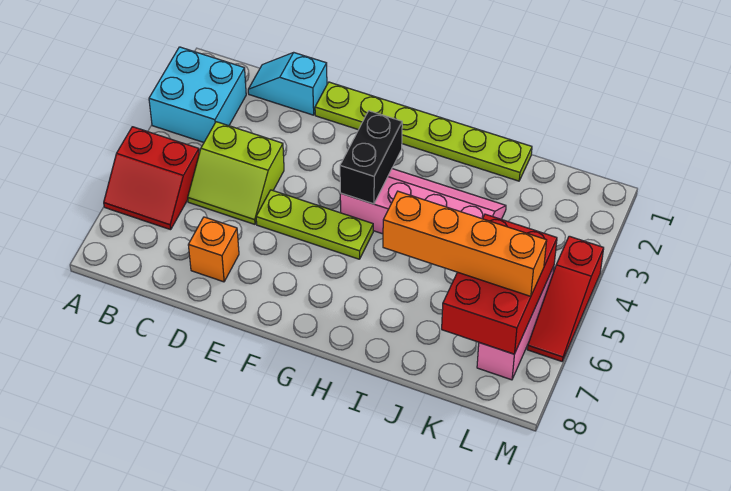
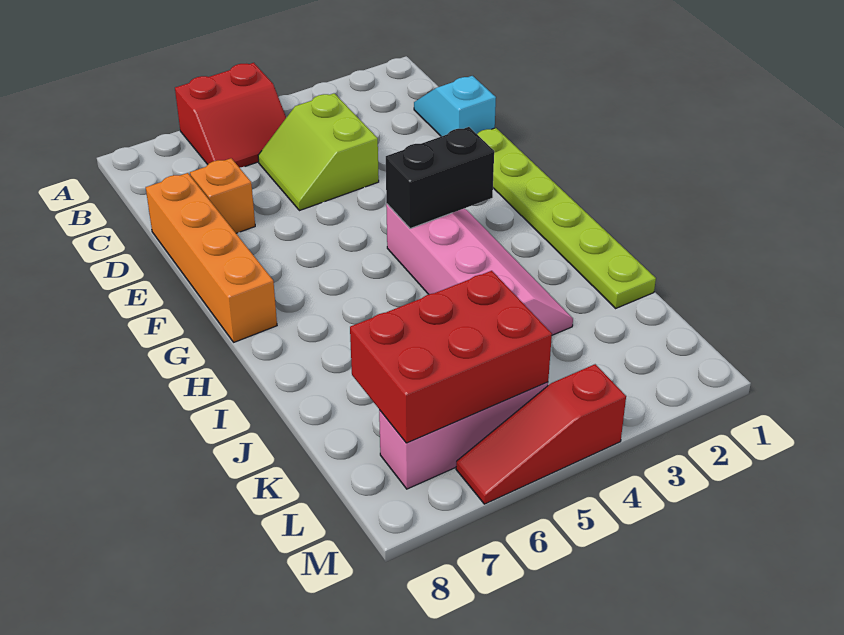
cyan brick A2:B3 level 1 -> none
red slope A5:B6 level 1 top 5 -> red slope A5:B6 level 1 top A
lime plate E5:G5 level 1 -> none
orange brick I6:L6 level 3 -> orange brick D8:G8 level 1

